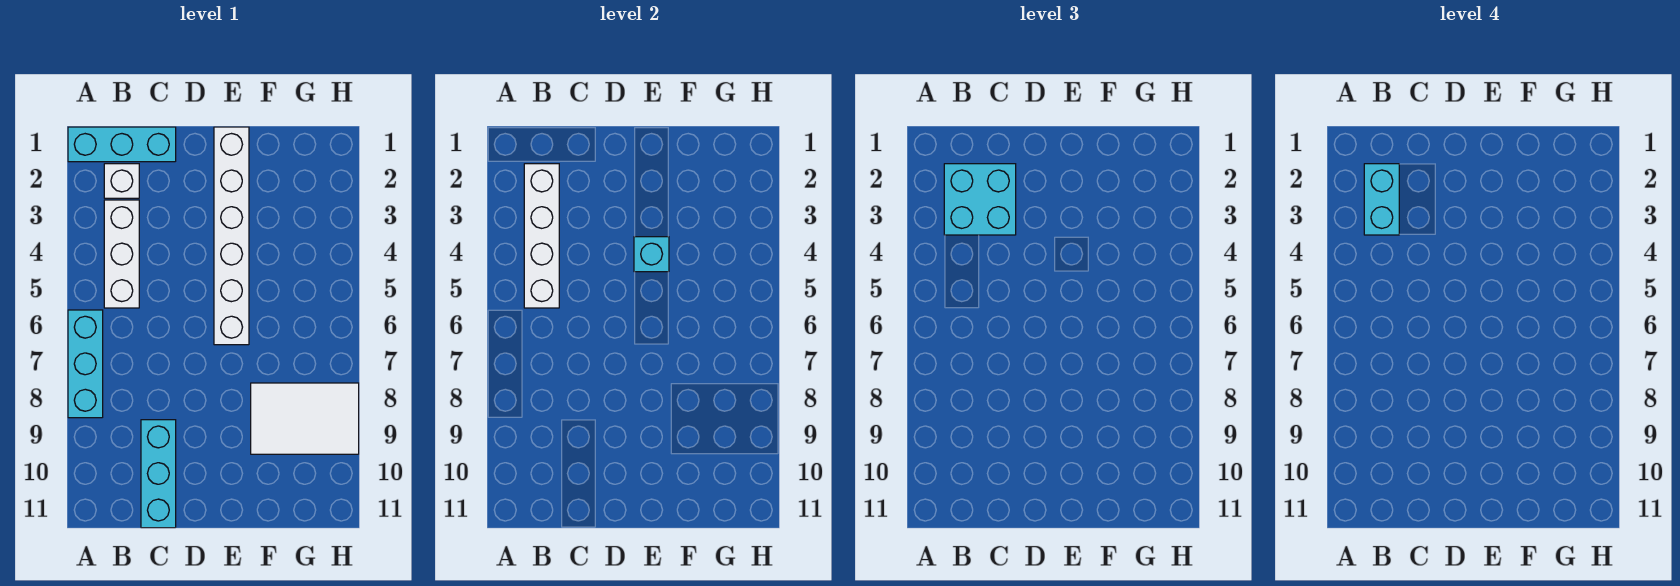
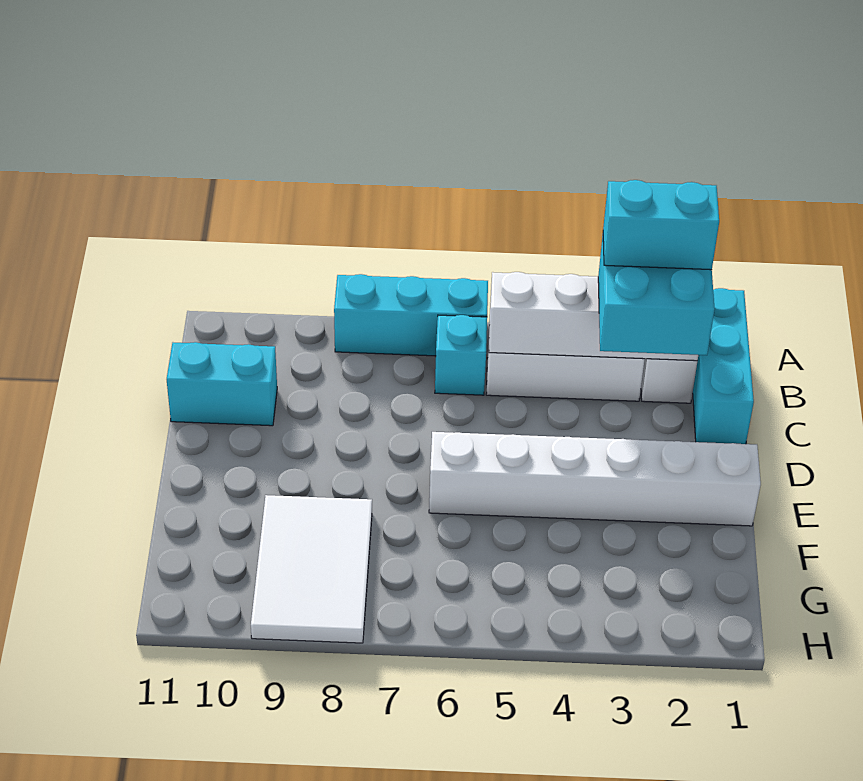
cyan brick C9:C11 level 1 -> cyan brick C10:C11 level 1
cyan brick E4 level 2 -> cyan brick B6 level 1

